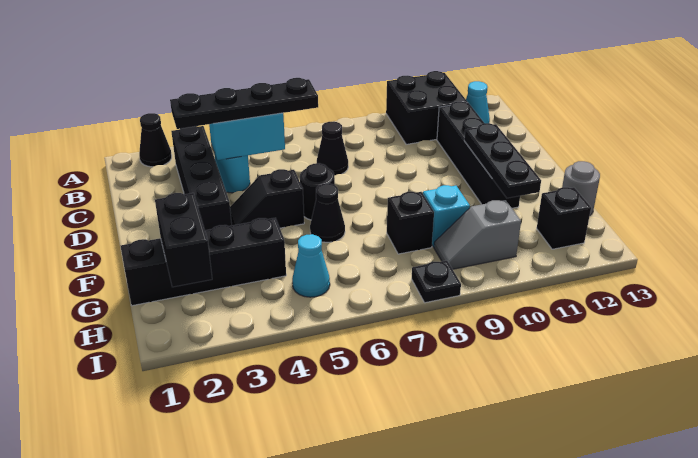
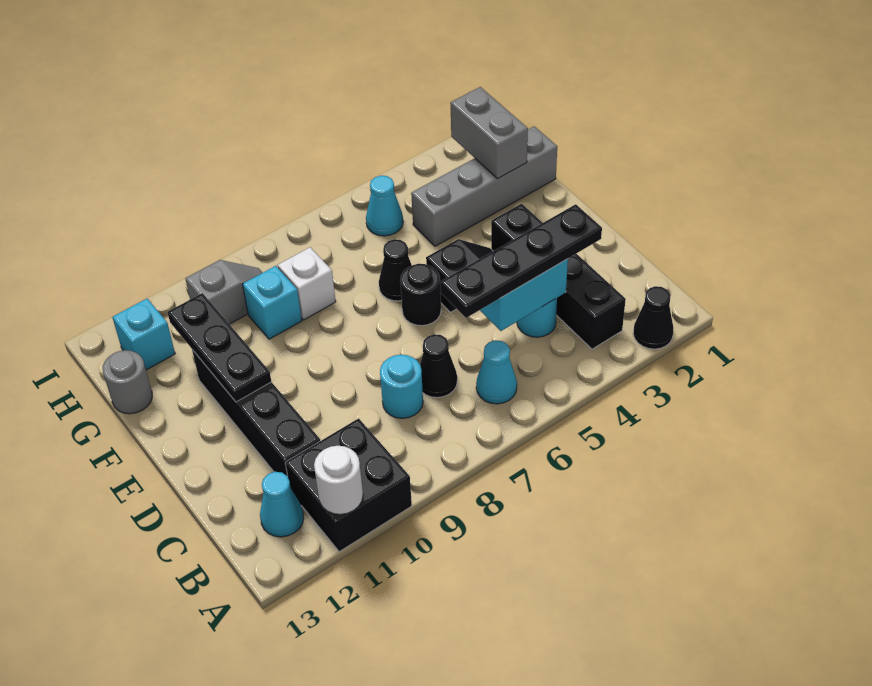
none -> white round brick A11 level 2
none -> cyan cone B6 level 1
none -> cyan round brick C8 level 1
black brick G1:G4 level 1 -> grey brick G1:G4 level 1
black brick G2:H2 level 2 -> grey brick G2:H2 level 2
black brick G8 level 1 -> white brick G8 level 1
black brick H12 level 1 -> cyan brick H12 level 1
black plate I8 level 1 -> none

